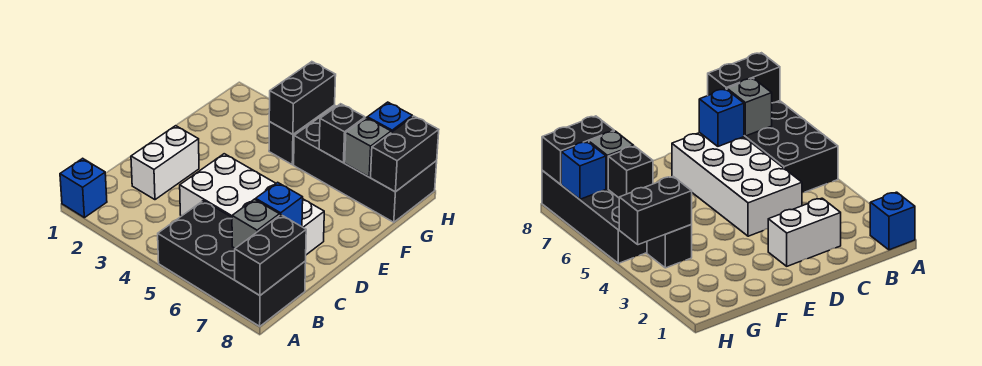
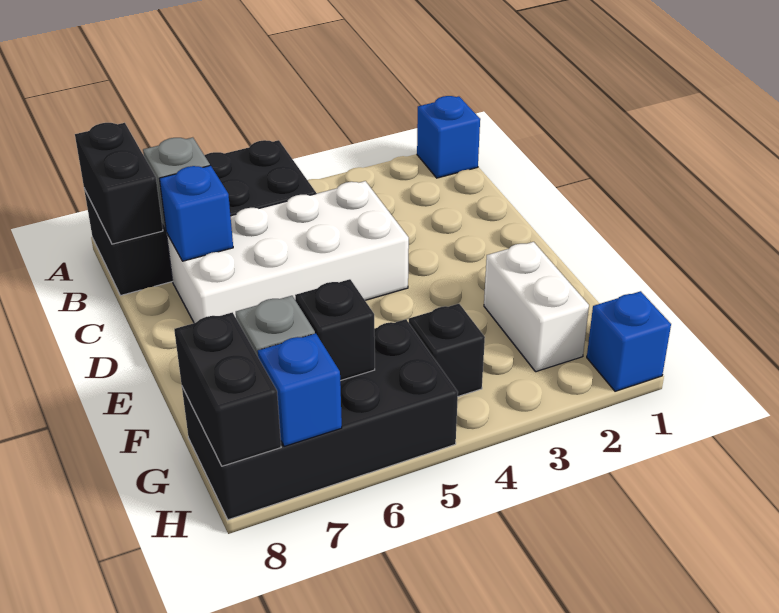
white brick C2:D2 level 1 -> white brick F2:G2 level 1
black brick G4:H4 level 2 -> none
none -> blue brick H1 level 1

